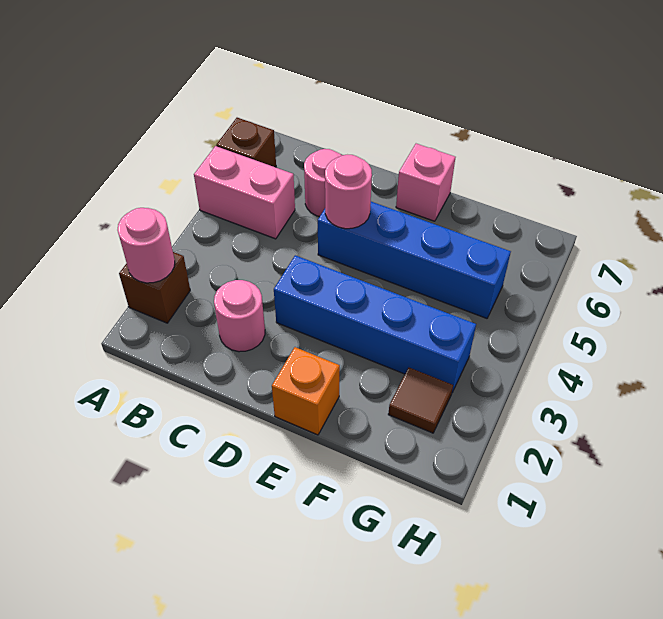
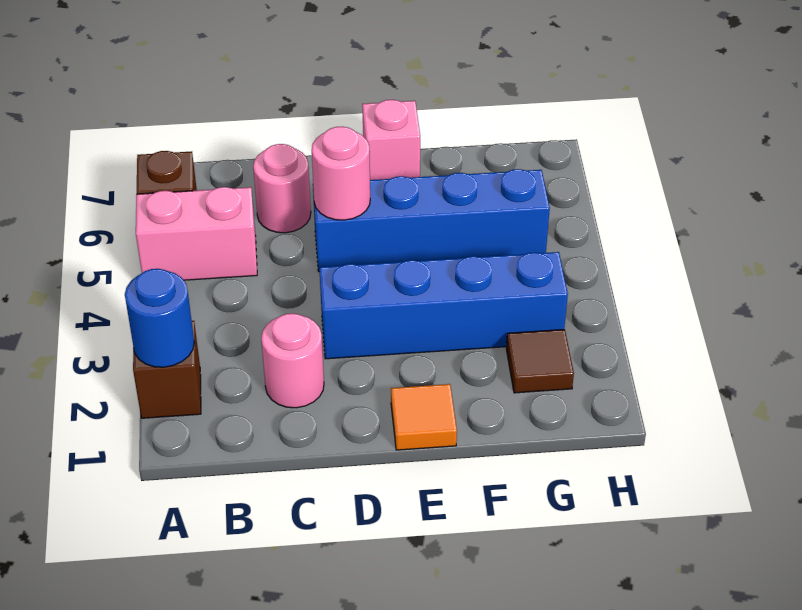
pink round brick A2 level 2 -> blue round brick A2 level 2
orange brick E1 level 1 -> orange tile E1 level 1

